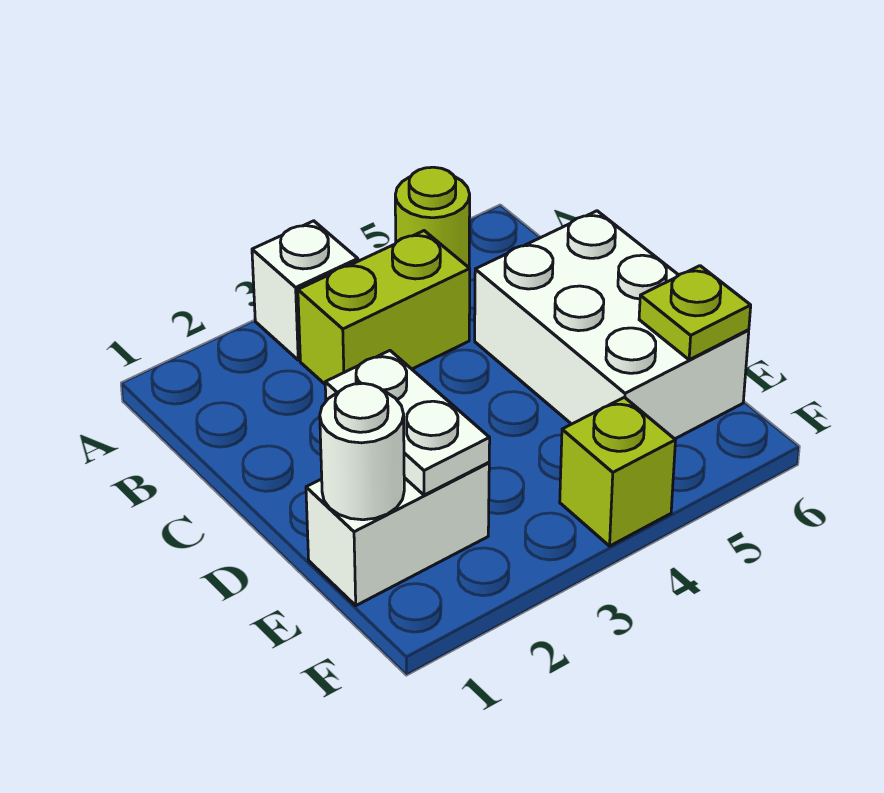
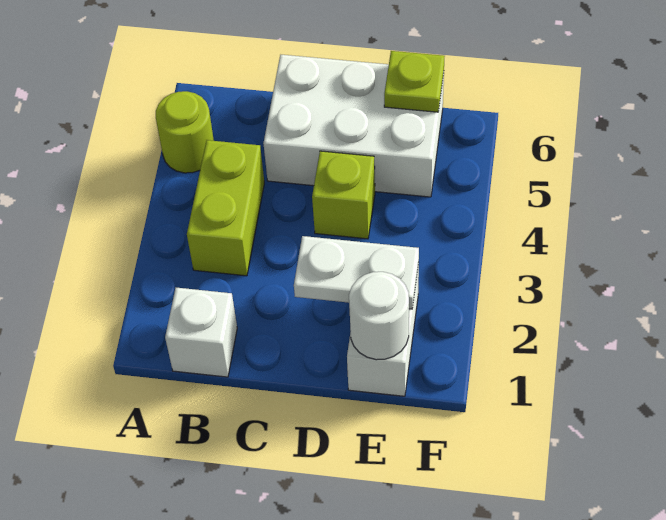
white brick A3 level 1 -> white brick B1 level 1
lime brick F4 level 1 -> lime brick D4 level 1

